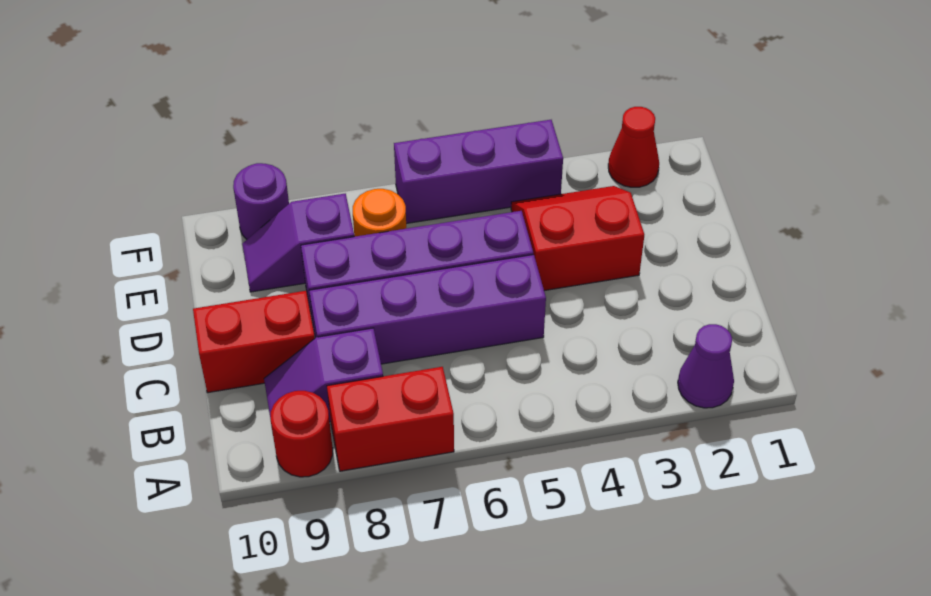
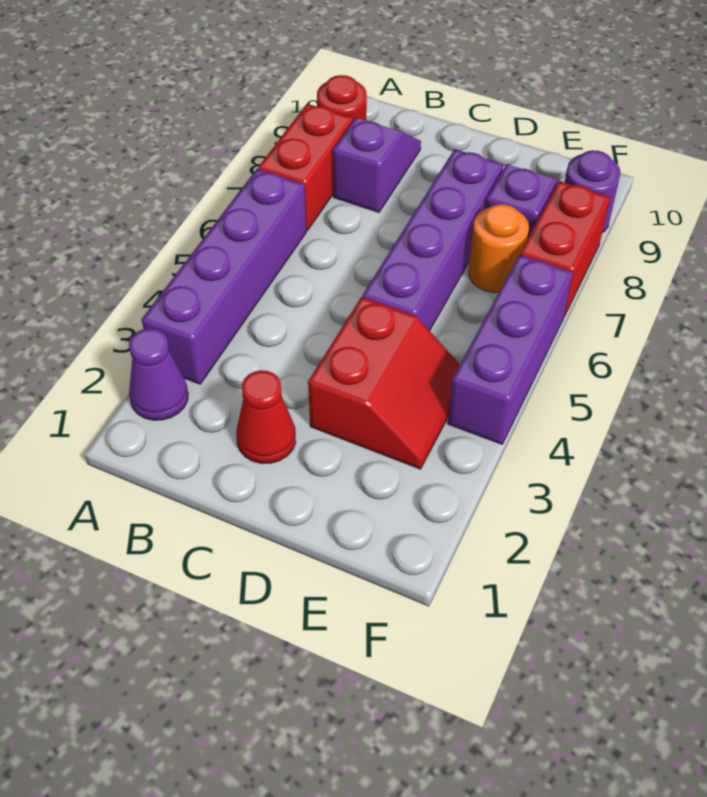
purple brick C5:C8 level 1 -> purple brick A3:A6 level 1
red brick C9:C10 level 1 -> red brick F7:F8 level 1
red cone F2 level 1 -> red cone C2 level 1

